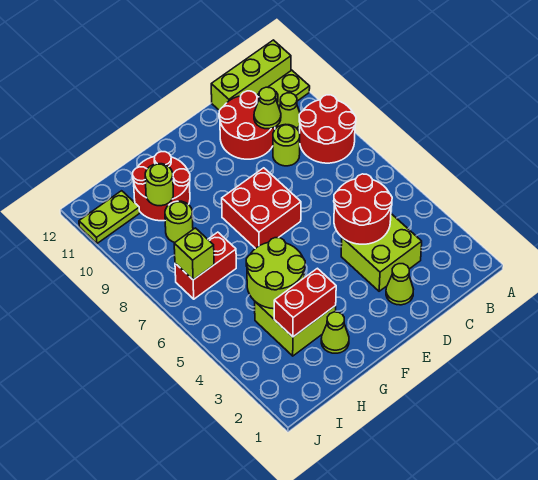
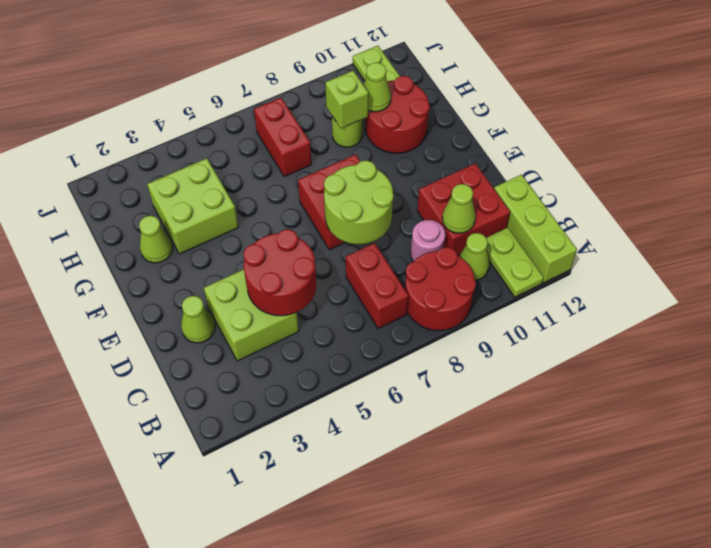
lime round brick C9 level 1 -> pink round brick C9 level 1
red round brick C10:D11 level 1 -> red brick C10:D11 level 1
red brick G3:H3 level 2 -> red brick B7:C7 level 1
lime round brick G4:H5 level 2 -> lime round brick D7:E8 level 2
lime round brick H10 level 2 -> lime cone H10 level 2
lime brick I7 level 2 -> lime brick H9 level 2

